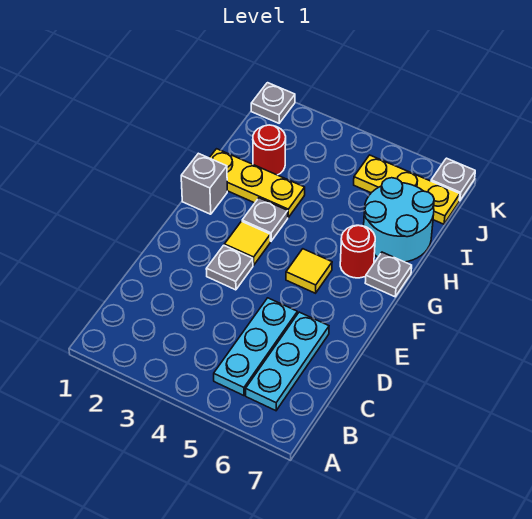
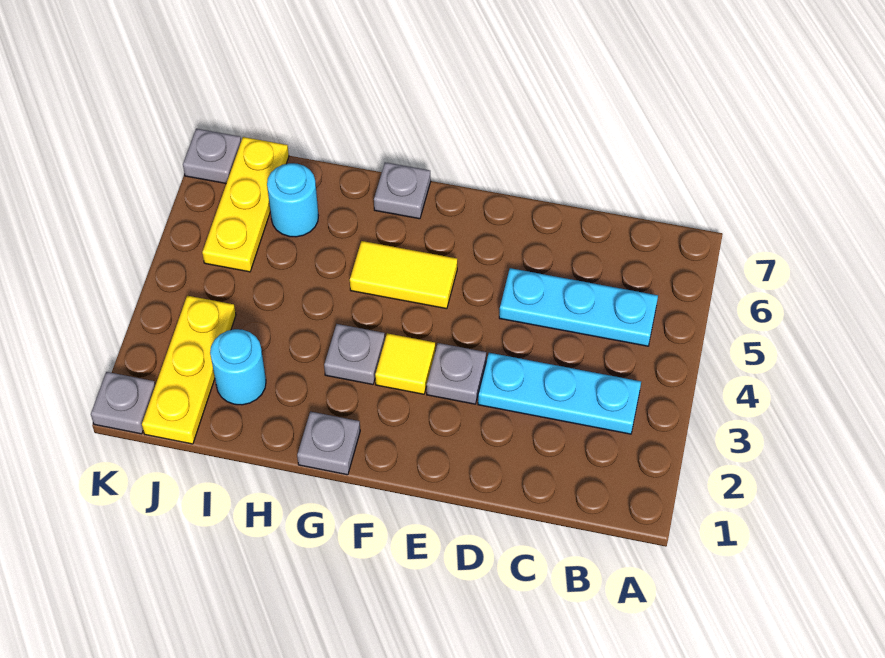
cyan plate B6:D6 level 1 -> cyan plate B3:D3 level 1
yellow tile F5 level 1 -> yellow tile F5:G5 level 1
grey brick G1 level 1 -> grey plate G1 level 1
red round brick G6 level 1 -> none
yellow plate H1:H3 level 1 -> yellow plate J1:J3 level 1
cyan round brick H6:I7 level 1 -> cyan round brick I6 level 1
red round brick I2 level 1 -> cyan round brick I2 level 1

